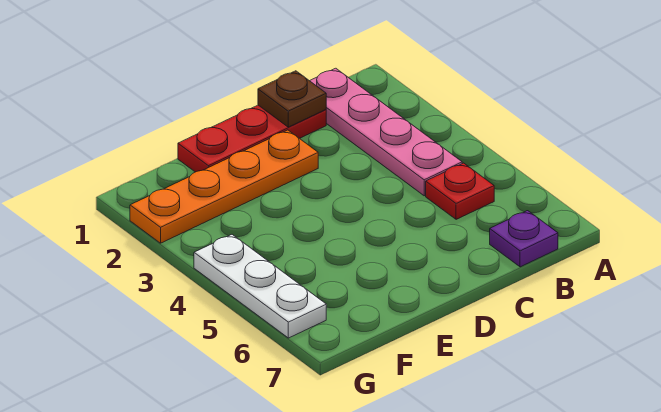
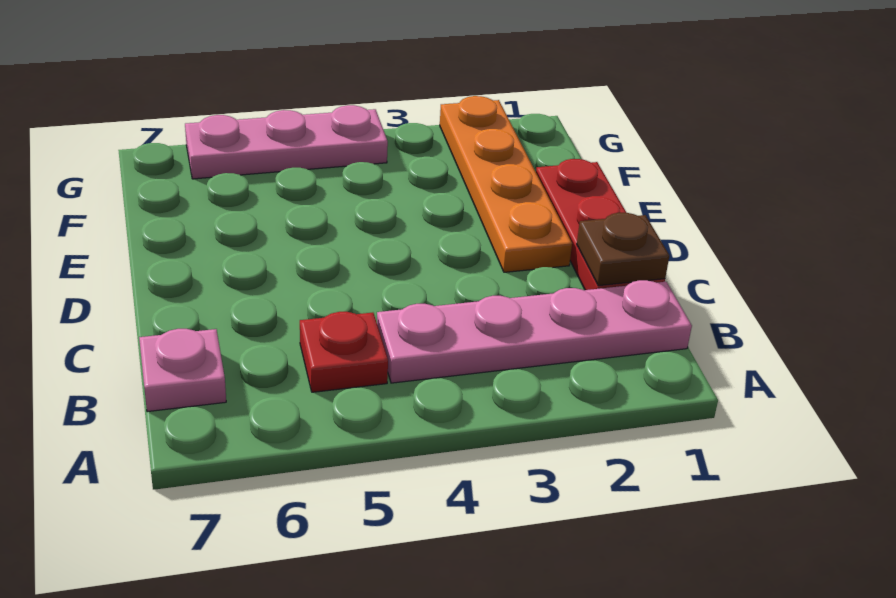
purple plate B7 level 1 -> pink plate B7 level 1
white plate G4:G6 level 1 -> pink plate G4:G6 level 1

